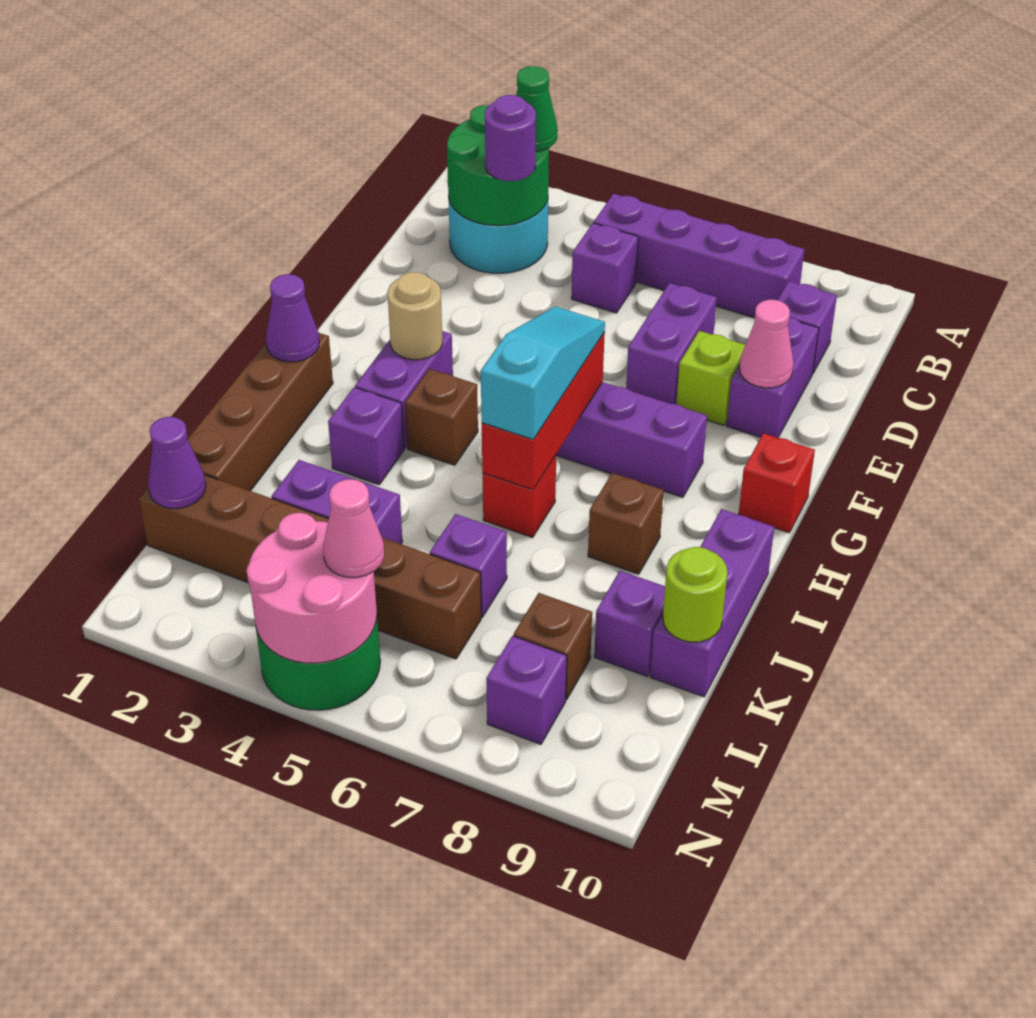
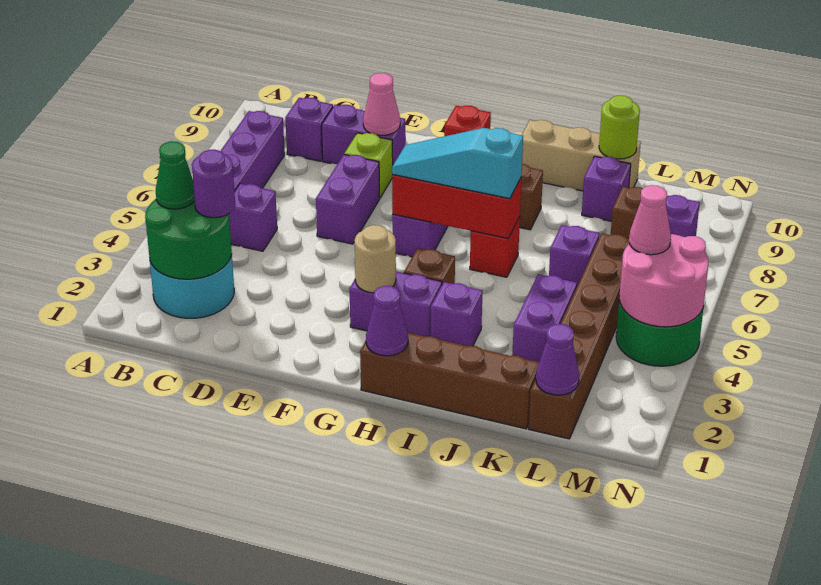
purple brick D7:E7 level 1 -> purple brick E6:E7 level 1
purple brick I10:K10 level 1 -> tan brick I10:K10 level 1

